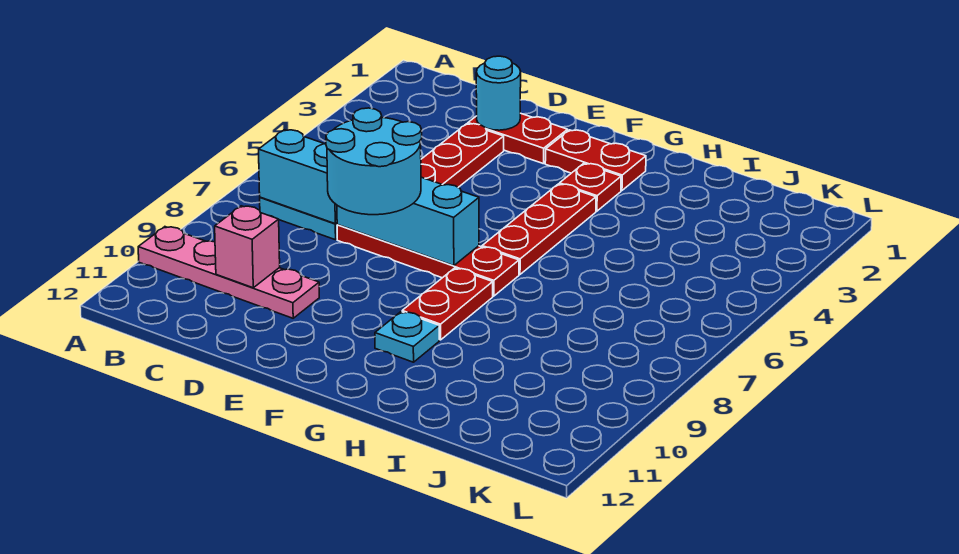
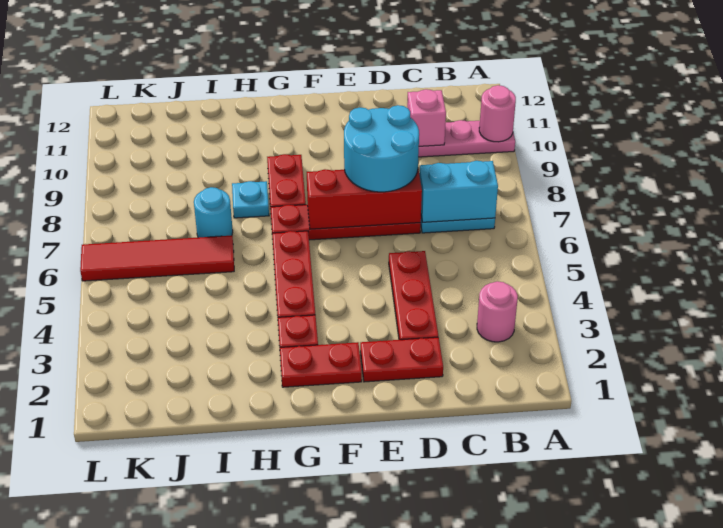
none -> pink round brick A10 level 2
none -> pink round brick B3 level 1
cyan round brick D2 level 2 -> cyan round brick I7 level 1
cyan brick D7:F7 level 2 -> red brick D7:F7 level 2
cyan plate G10 level 1 -> cyan plate H8 level 1
none -> red tile I6:L6 level 1

